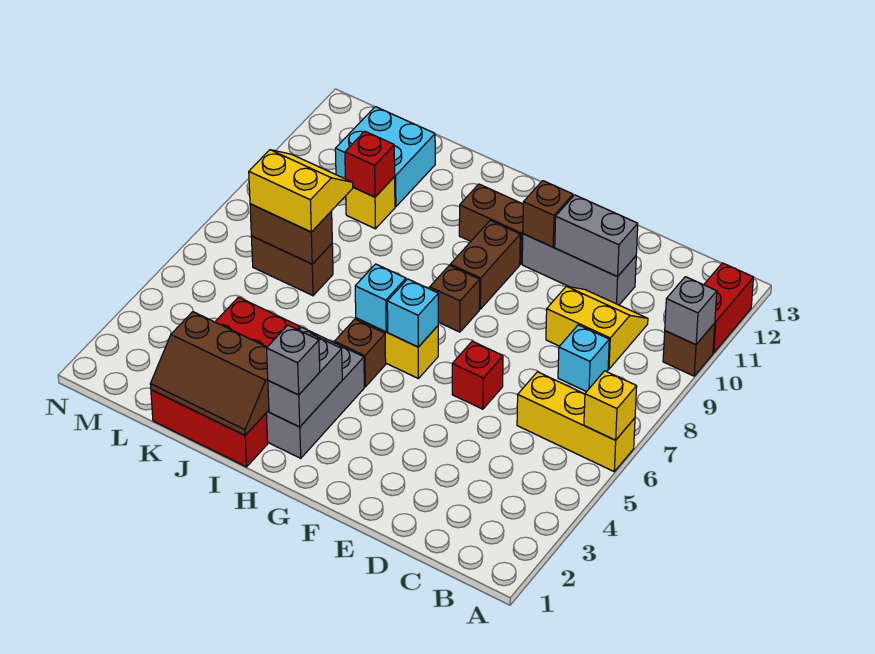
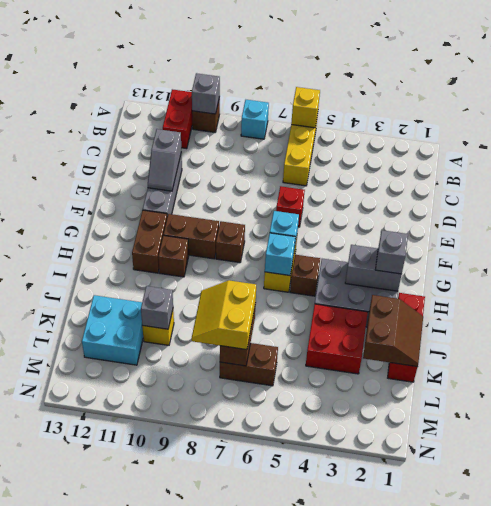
red brick A11:A12 level 1 -> red brick A11:B11 level 1
cyan brick C8 level 1 -> cyan brick A8 level 1
yellow slope C9:D10 level 1 top 9 -> none
grey brick D11:E11 level 2 -> grey slope D11:E11 level 2 top D
brown brick F11 level 2 -> brown brick H10 level 1
brown slope I1:K2 level 2 top 2 -> brown slope J1:K2 level 2 top 2
brown brick K7:L7 level 1 -> brown brick L6:L7 level 1
red brick K10 level 2 -> grey brick K10 level 2

